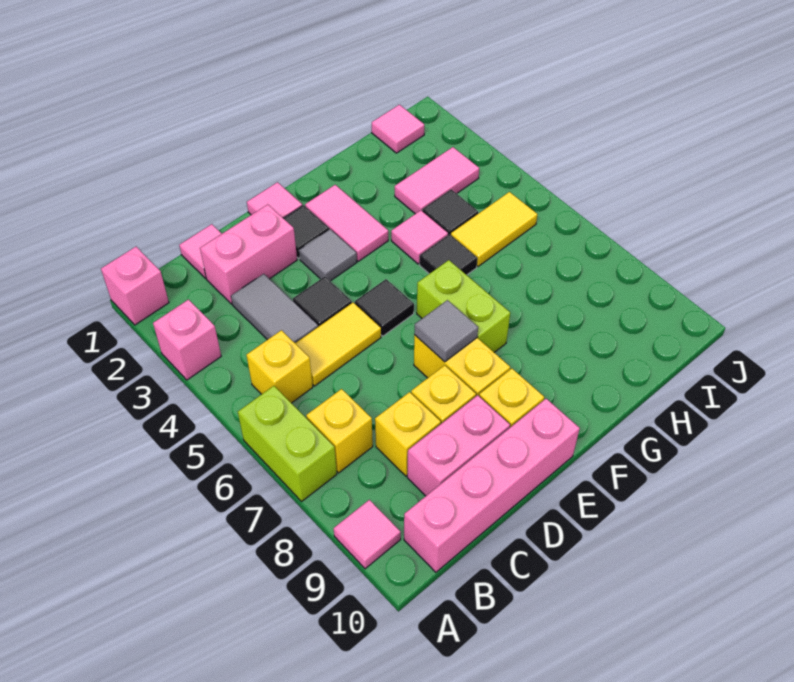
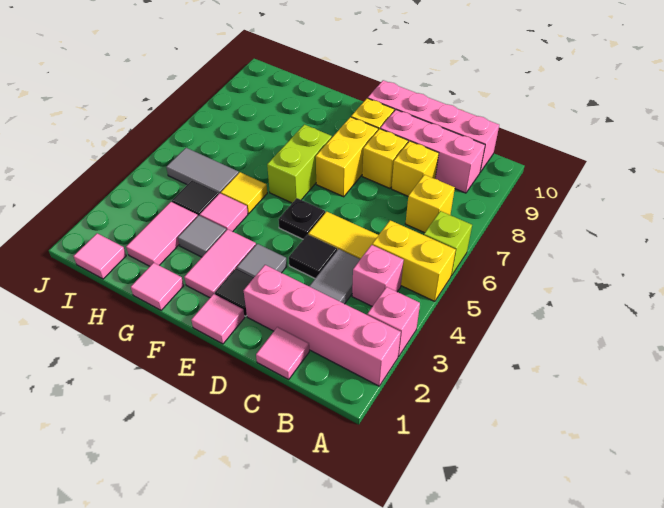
pink brick A1 level 1 -> pink brick B4 level 1
lime brick A6:A7 level 1 -> lime brick A6 level 1
pink tile A9 level 1 -> pink tile G1 level 1
yellow brick B5 level 1 -> yellow brick A5:B5 level 1
pink brick C2:D2 level 1 -> pink brick A2:D2 level 1
pink brick C9:D9 level 1 -> pink brick B9:D9 level 1
black tile E5 level 1 -> black plate E5 level 1
grey tile E7 level 2 -> grey tile G3 level 1
black tile G5 level 1 -> yellow tile G5 level 1
pink tile H3:I3 level 1 -> pink tile H2:H3 level 1
yellow tile H5:I5 level 1 -> grey tile H5:I5 level 1

